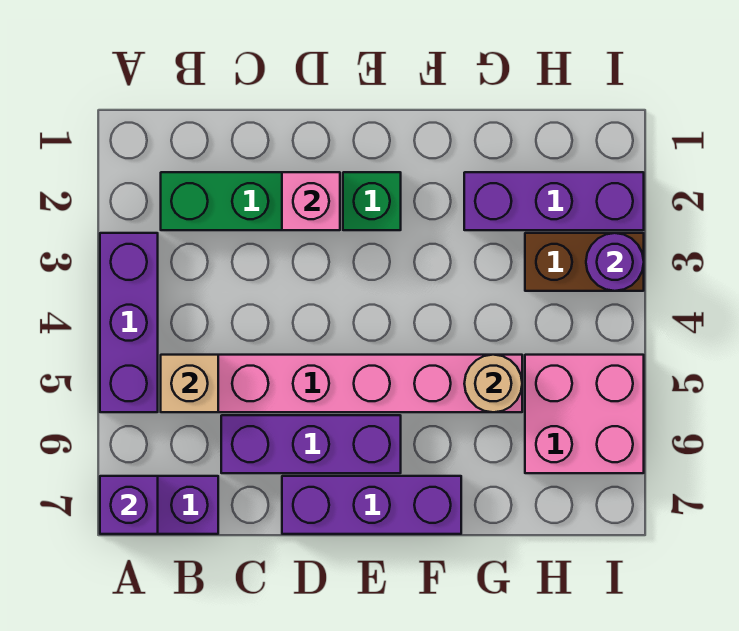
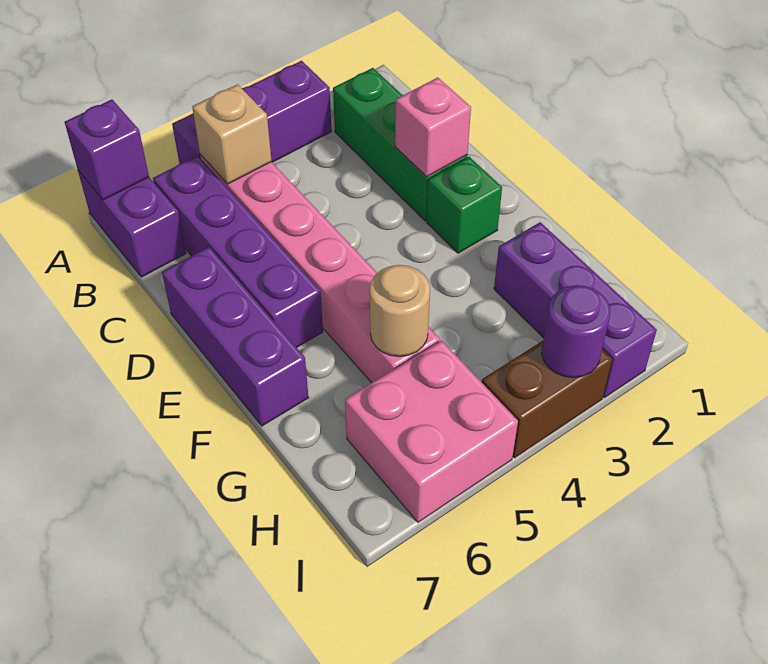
purple brick C6:E6 level 1 -> purple brick B6:E6 level 1
brown brick H3:I3 level 1 -> brown brick I3:I4 level 1

